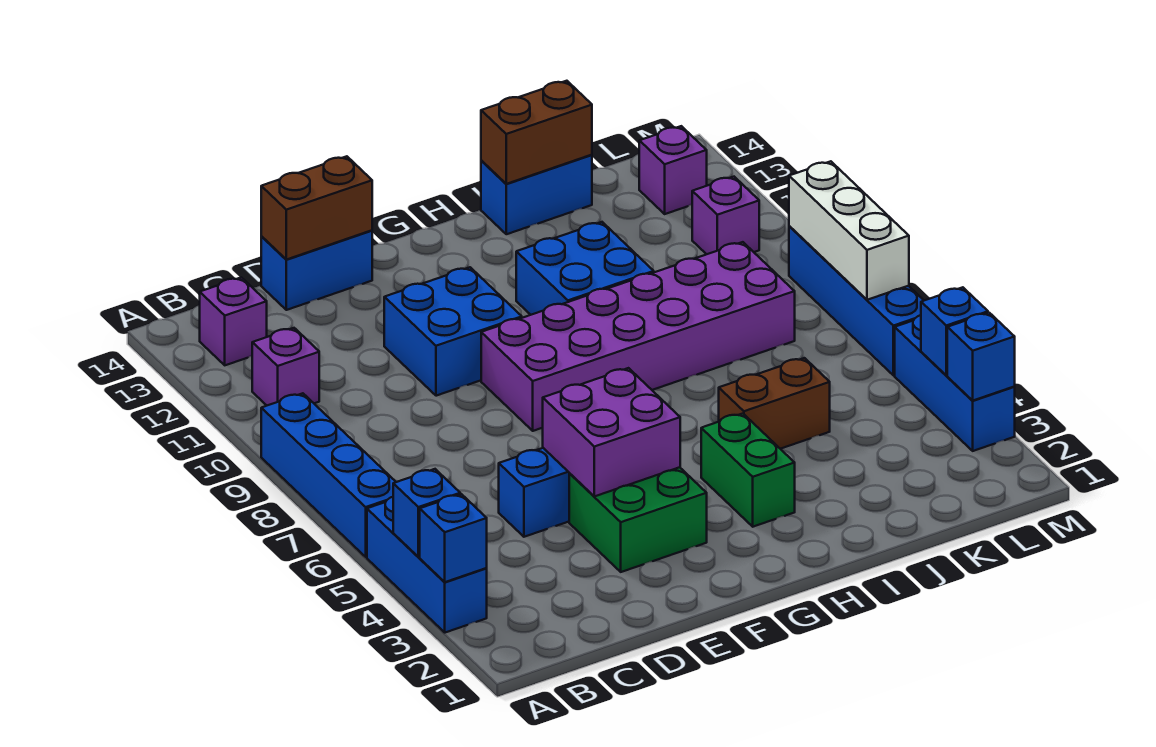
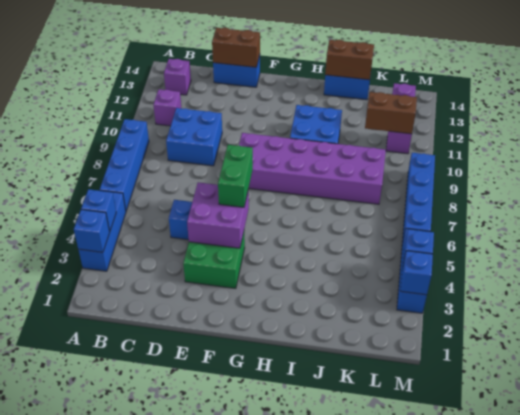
blue brick E10:F11 level 1 -> blue brick C9:D10 level 1
green brick H3:H4 level 1 -> green brick F5:F6 level 3
brown brick I5:J5 level 1 -> brown brick K11:L11 level 2
white brick M7:M9 level 2 -> none

